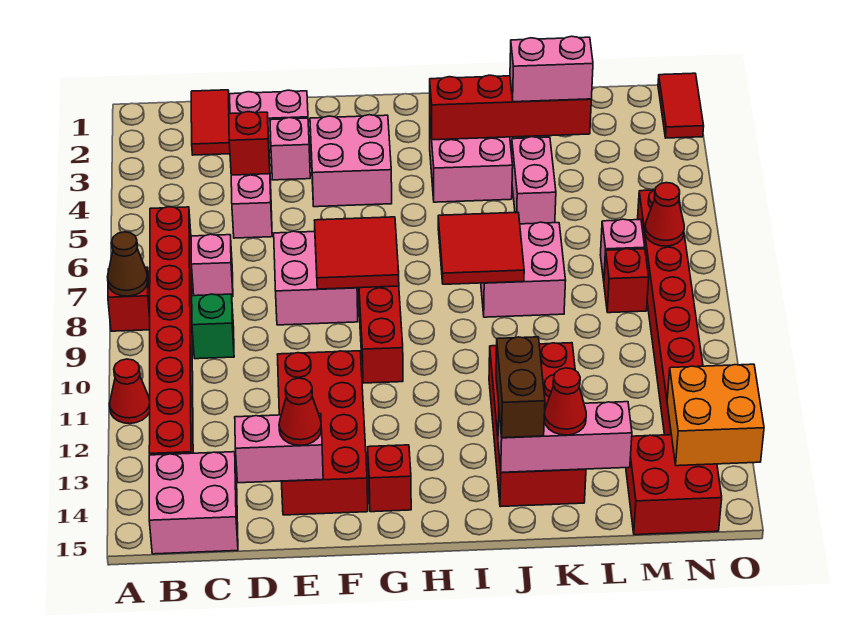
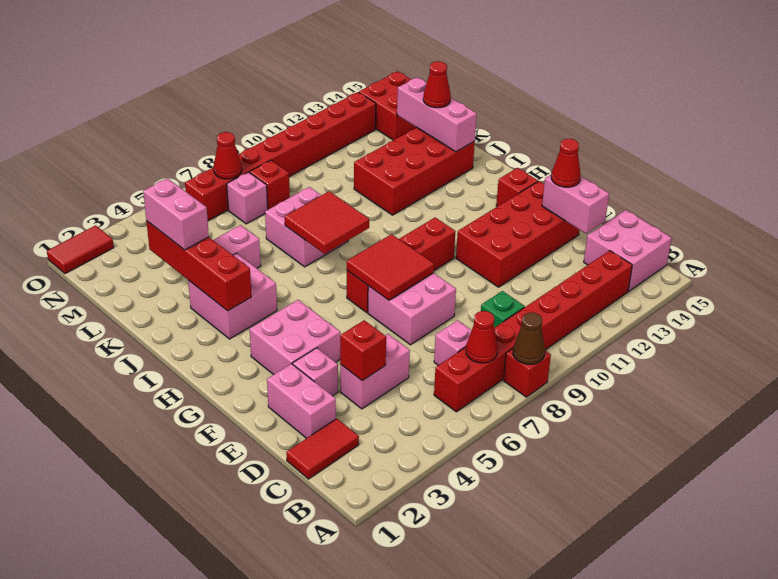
red cone A11 level 1 -> red cone B7 level 2
brown brick J13:J14 level 3 -> none
orange brick N13:O14 level 2 -> none

